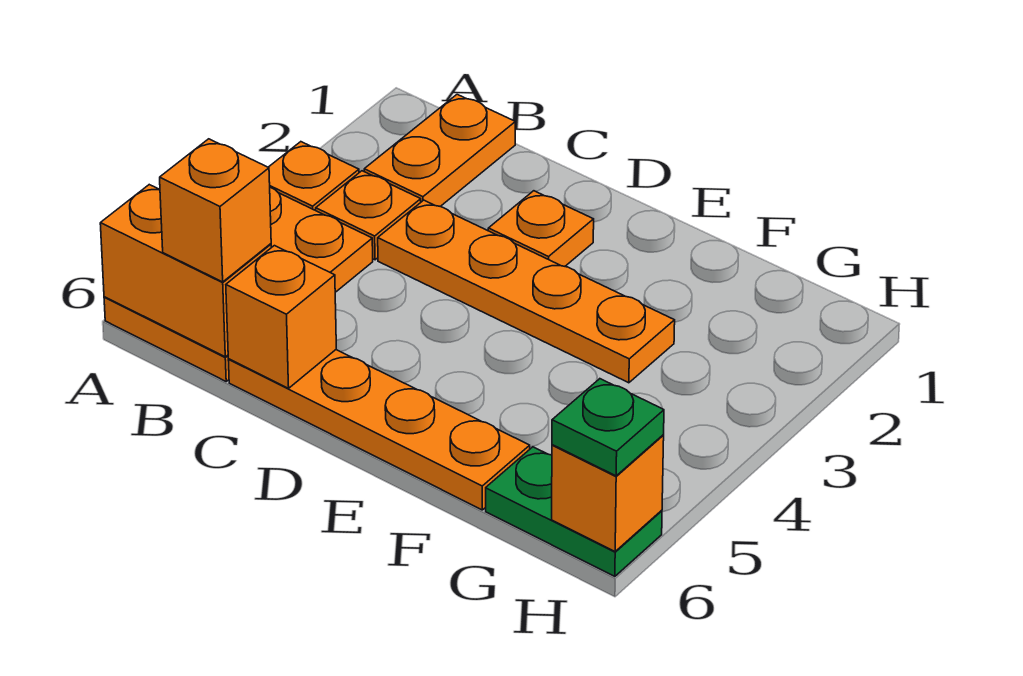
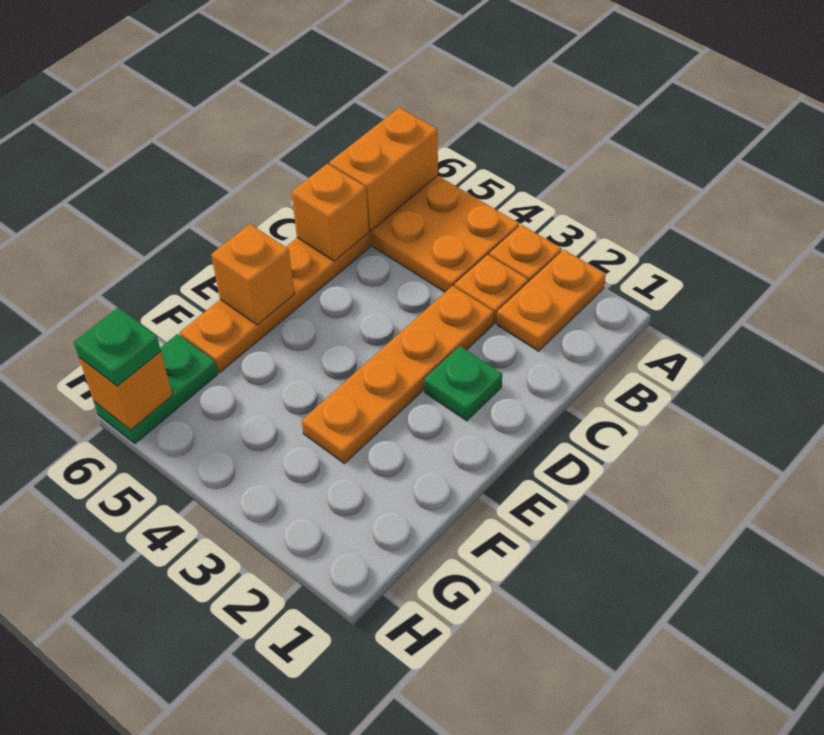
orange plate B1:B2 level 1 -> orange plate A2:B2 level 1
orange brick B6 level 3 -> orange brick E6 level 2
orange plate D2 level 1 -> green plate D2 level 1

